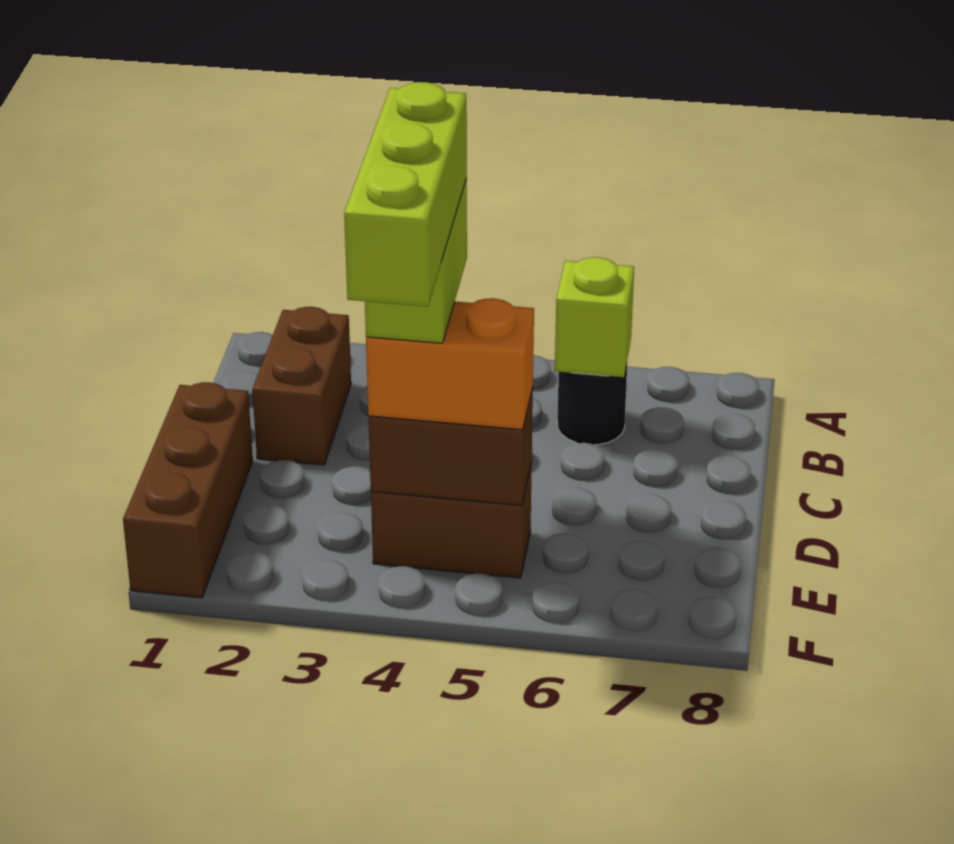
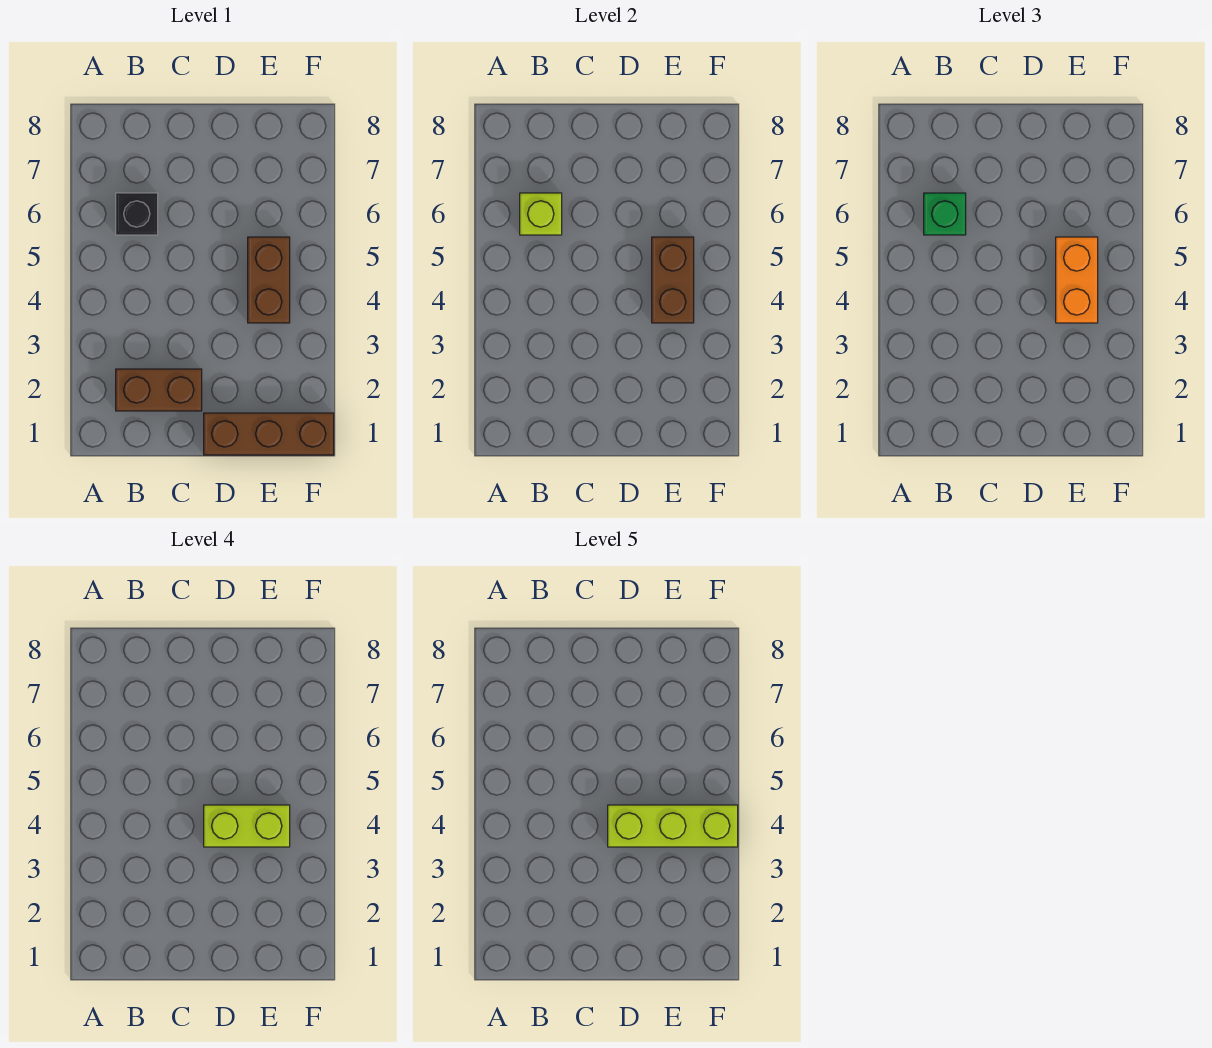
black round brick B6 level 1 -> black brick B6 level 1
none -> green brick B6 level 3

